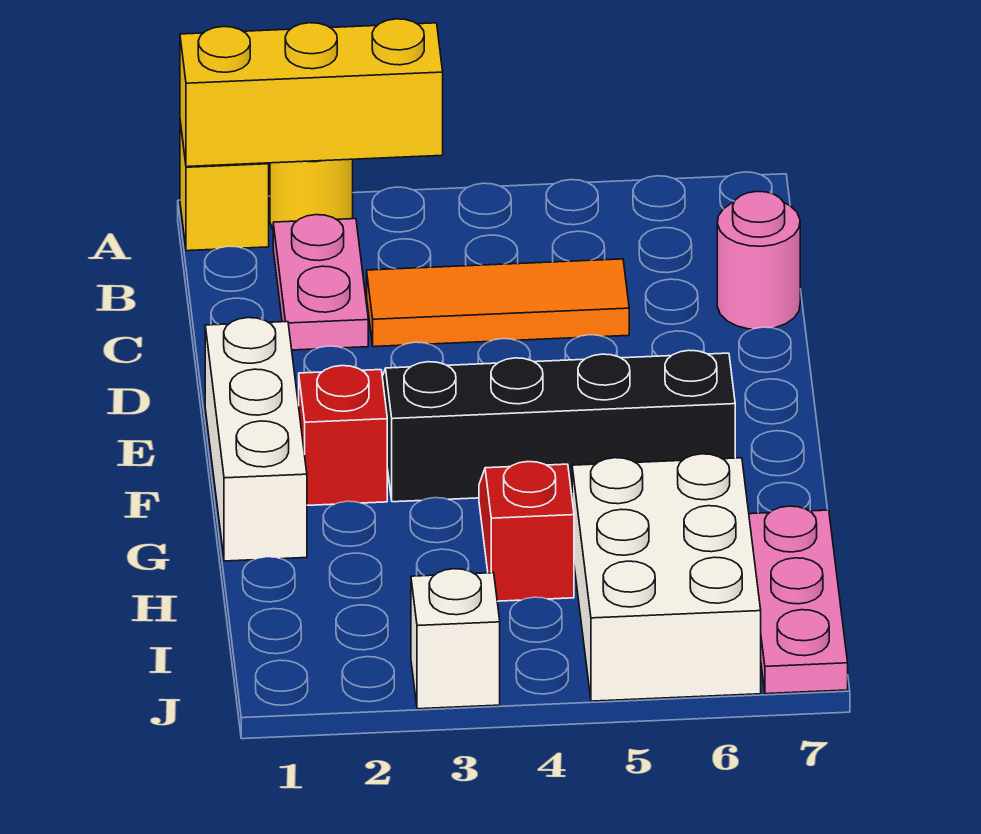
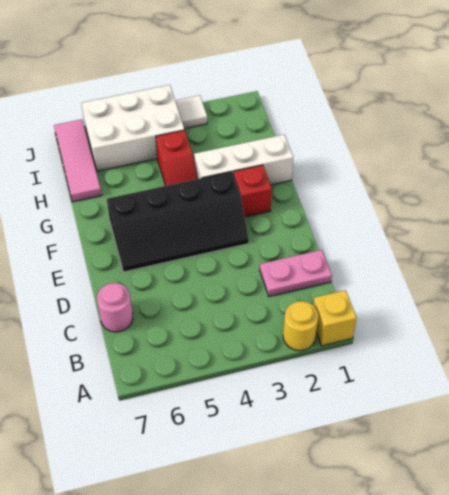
yellow brick A1:A3 level 2 -> none
pink plate B2:C2 level 1 -> pink plate C1:C2 level 1
orange tile C3:C5 level 1 -> none
white brick E1:G1 level 1 -> white brick G1:G3 level 1
white brick H5:J6 level 1 -> white brick I4:J6 level 1
pink plate H7:J7 level 1 -> pink tile H7:J7 level 1
white brick J3 level 1 -> white tile J3 level 1

